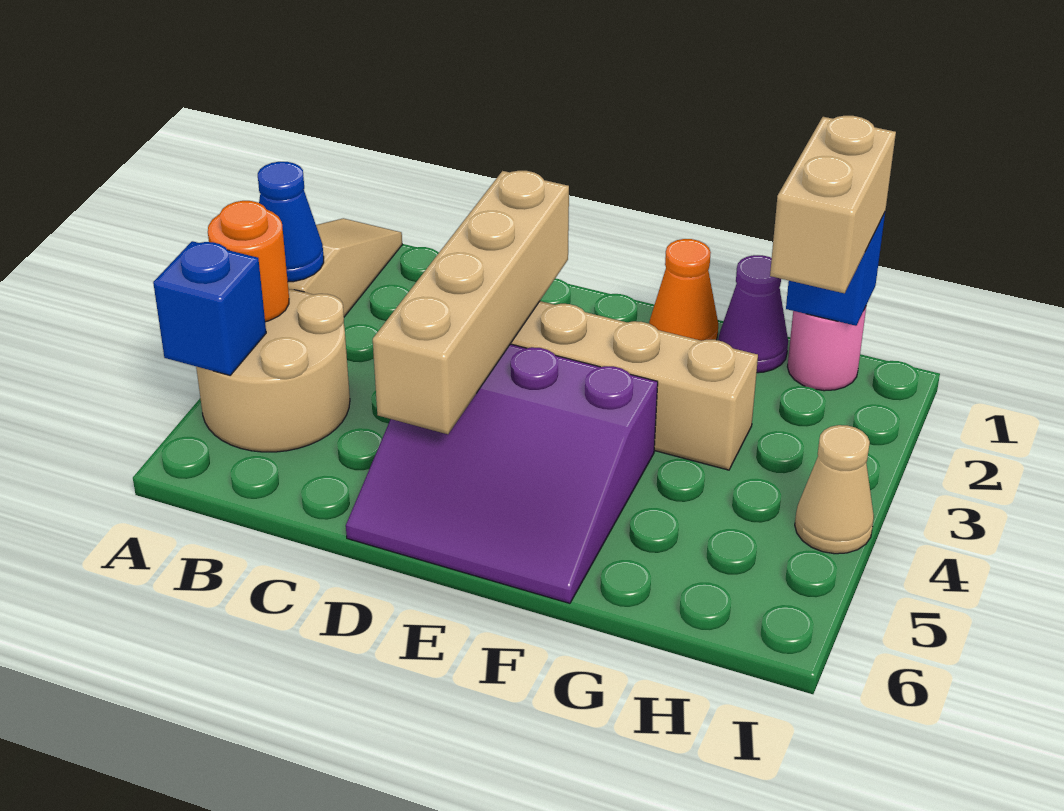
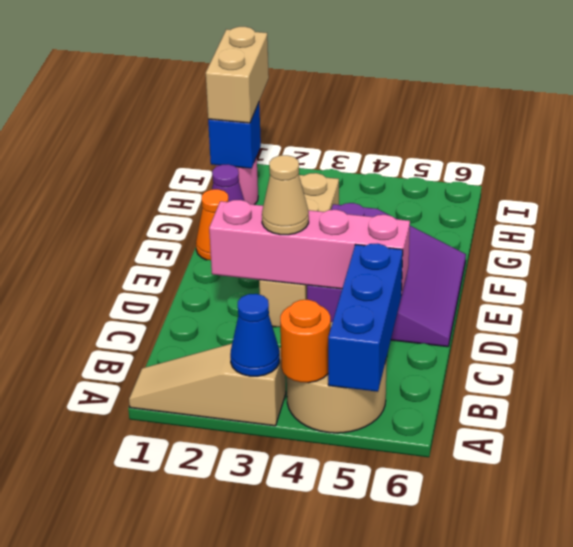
blue brick A5 level 2 -> blue brick A5:C5 level 2
tan brick D2:D5 level 2 -> pink brick D2:D5 level 2
tan brick H1:H2 level 3 -> tan brick H1:I1 level 3
tan cone I4 level 1 -> tan cone D3 level 3

